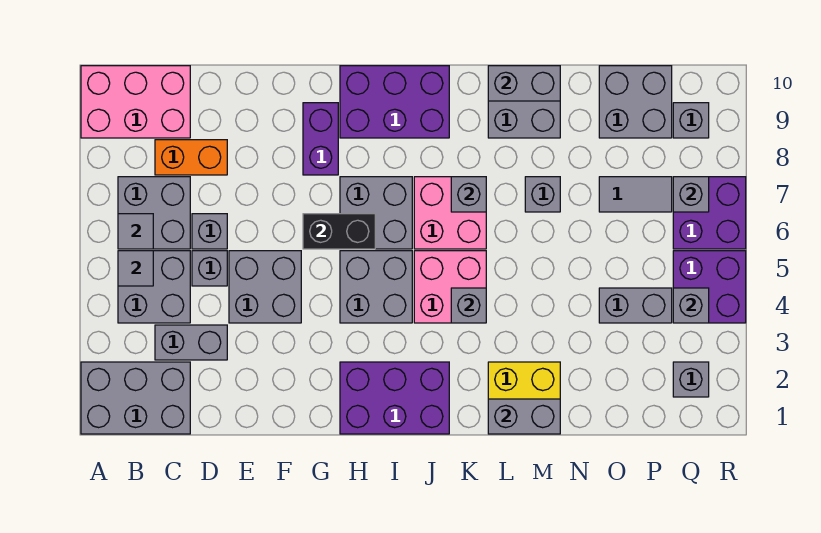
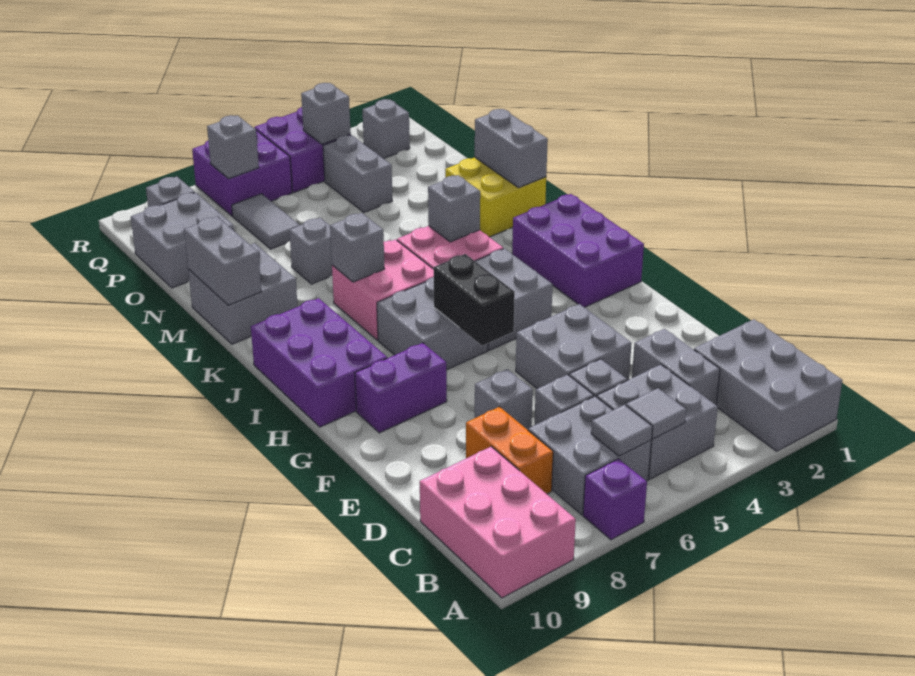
none -> purple brick A7 level 1
none -> grey brick E7 level 1

